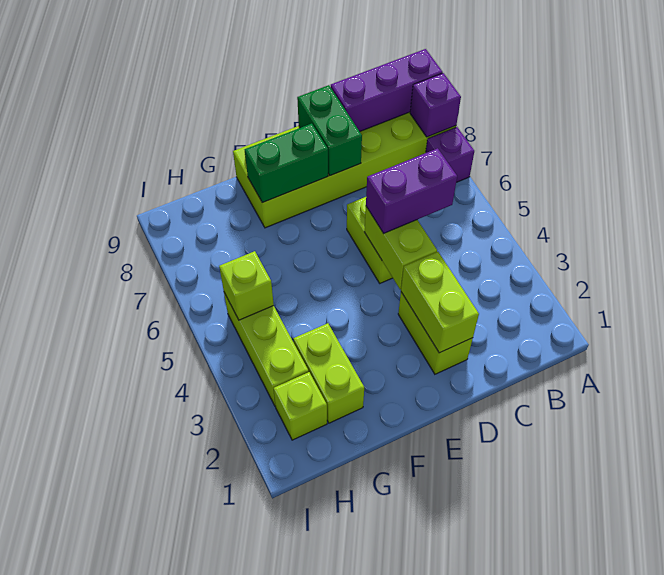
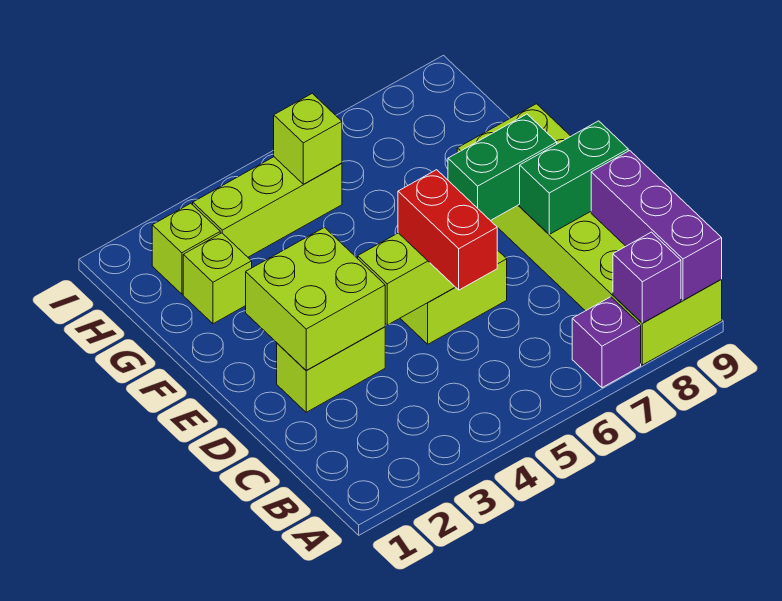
purple brick C5:D5 level 3 -> red brick C5:D5 level 3
lime brick D2:D3 level 2 -> lime brick D2:E3 level 2
green brick E8:F8 level 2 -> green brick E7:E8 level 2
lime brick G2:G3 level 1 -> lime brick G2 level 1

